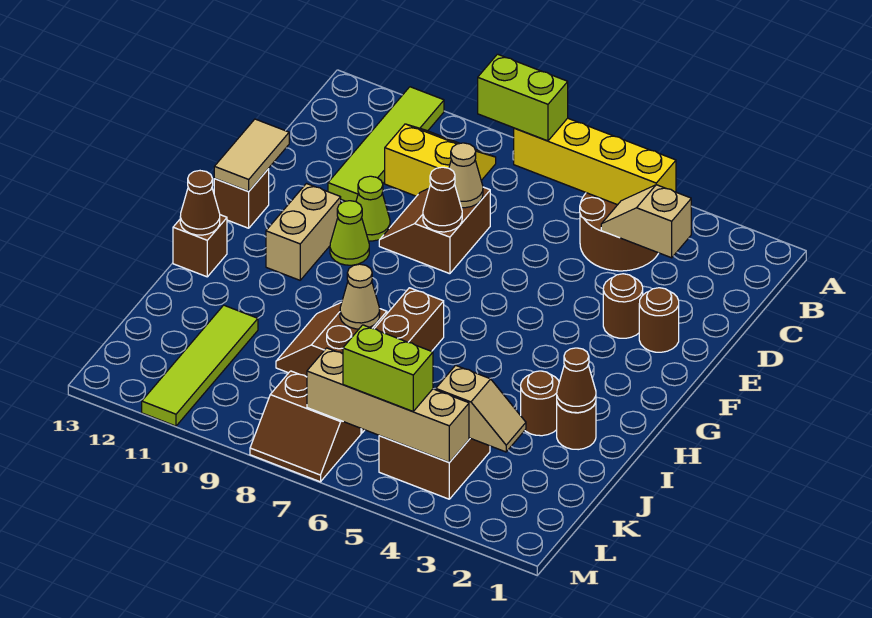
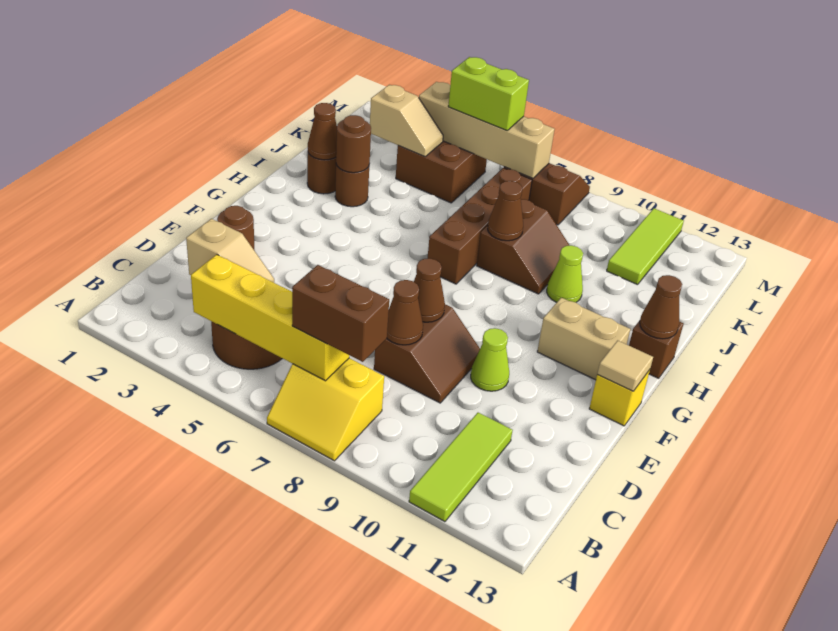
lime tile A11:D11 level 1 -> lime tile A11:C11 level 1
lime brick B7:B8 level 3 -> brown brick B7:B8 level 3
yellow slope B9:C10 level 1 top C -> yellow slope A7:B8 level 1 top B
tan cone D8 level 2 -> brown cone D8 level 2
brown round brick E3 level 1 -> brown round brick I3 level 2
tan tile E13:F13 level 2 -> tan tile F13 level 2
lime cone F10 level 1 -> lime cone I10 level 1
tan brick F11:G11 level 1 -> tan brick G11:G12 level 1
brown brick F13 level 1 -> yellow brick F13 level 1
tan cone I8 level 2 -> brown cone I8 level 2
lime tile J11:M11 level 1 -> lime tile K11:M11 level 1
tan slope K3:K4 level 2 top 4 -> tan slope K3:K4 level 2 top 3

